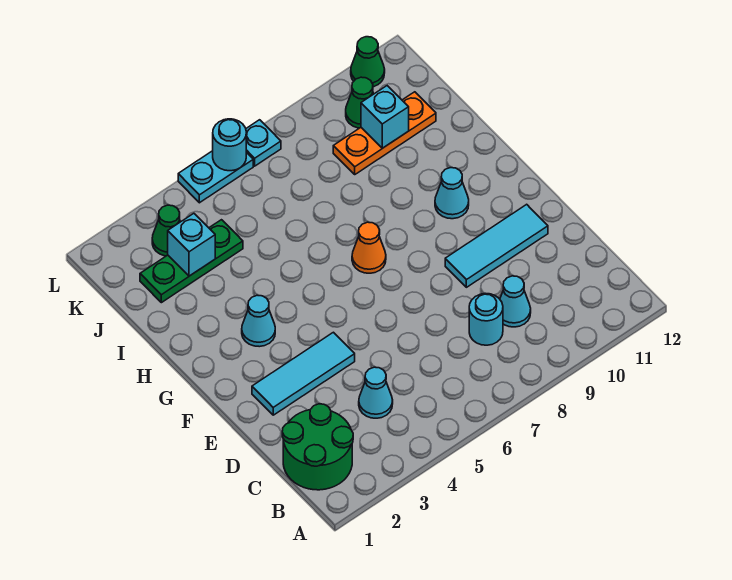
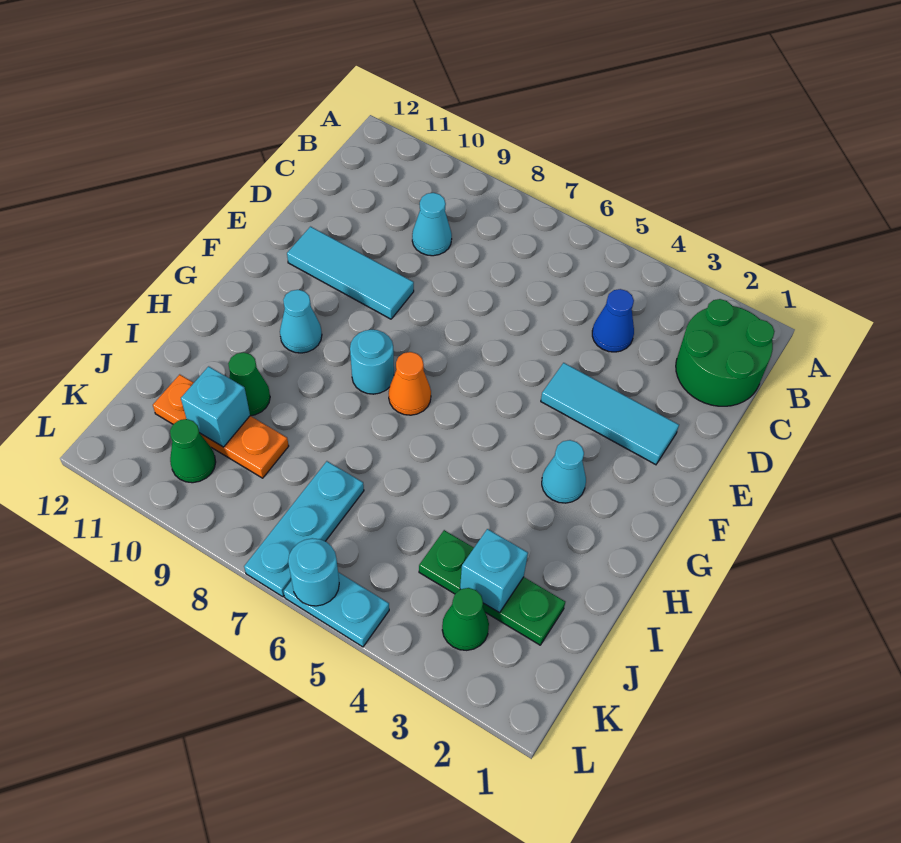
cyan cone C4 level 1 -> blue cone C4 level 1
cyan round brick C8 level 1 -> cyan round brick G8 level 1
cyan plate L7 level 1 -> cyan plate J7:L7 level 1
green cone L11 level 1 -> green cone I10 level 1

